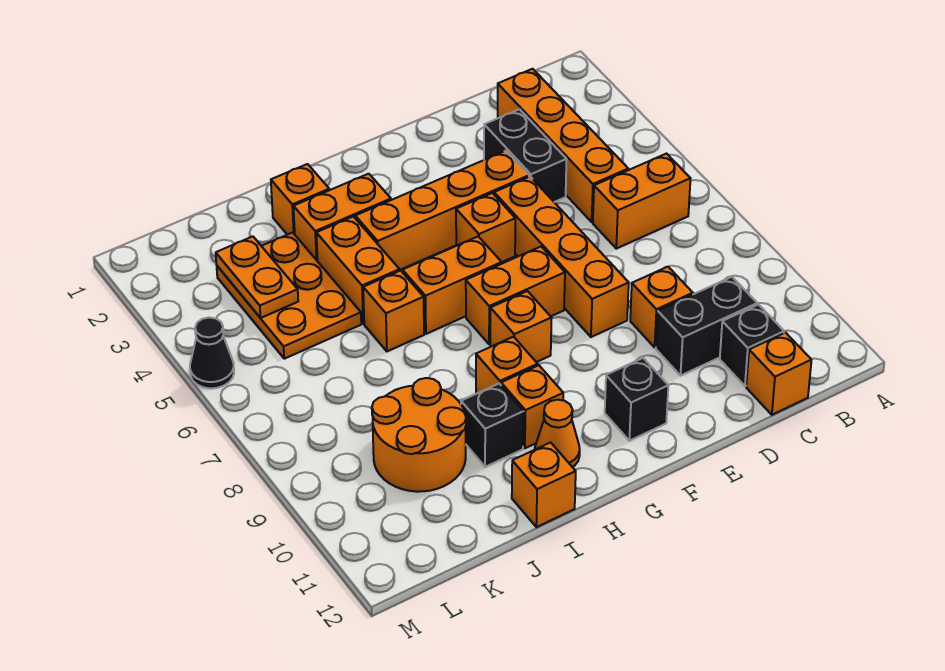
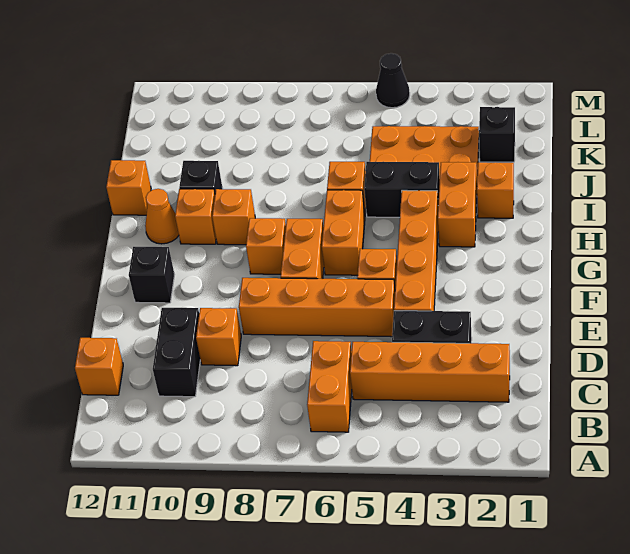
black brick C11 level 1 -> black brick K2 level 1
orange brick I4:I5 level 1 -> black brick I4:I5 level 1
orange round brick J9:K10 level 1 -> none
orange plate K3:K4 level 2 -> none

